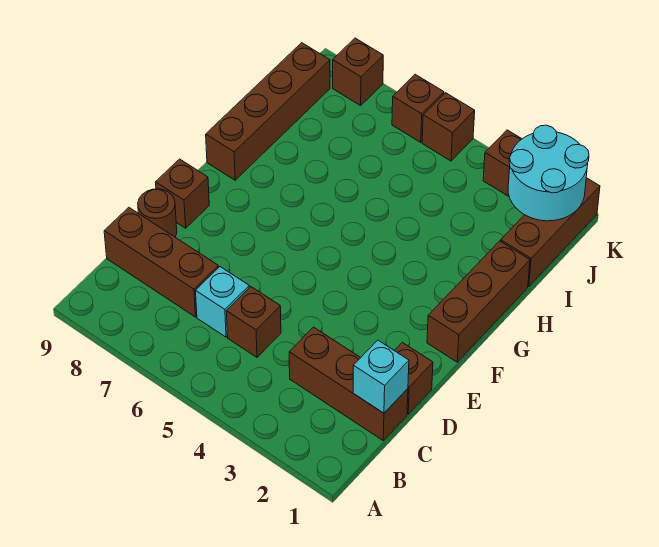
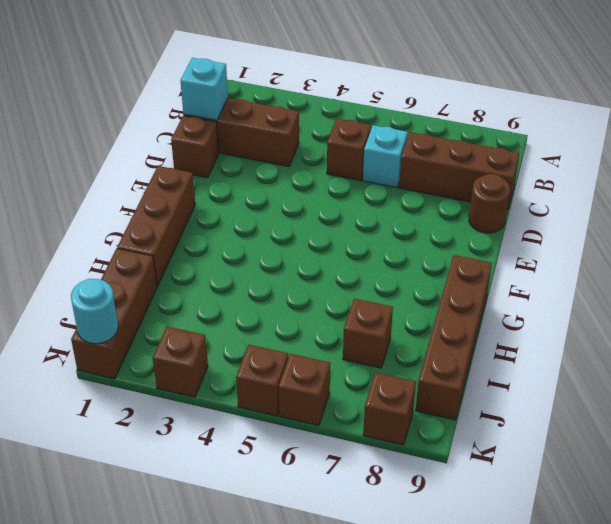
brown brick E9 level 1 -> brown brick I7 level 1
cyan round brick J1:K2 level 2 -> cyan round brick K1 level 2

